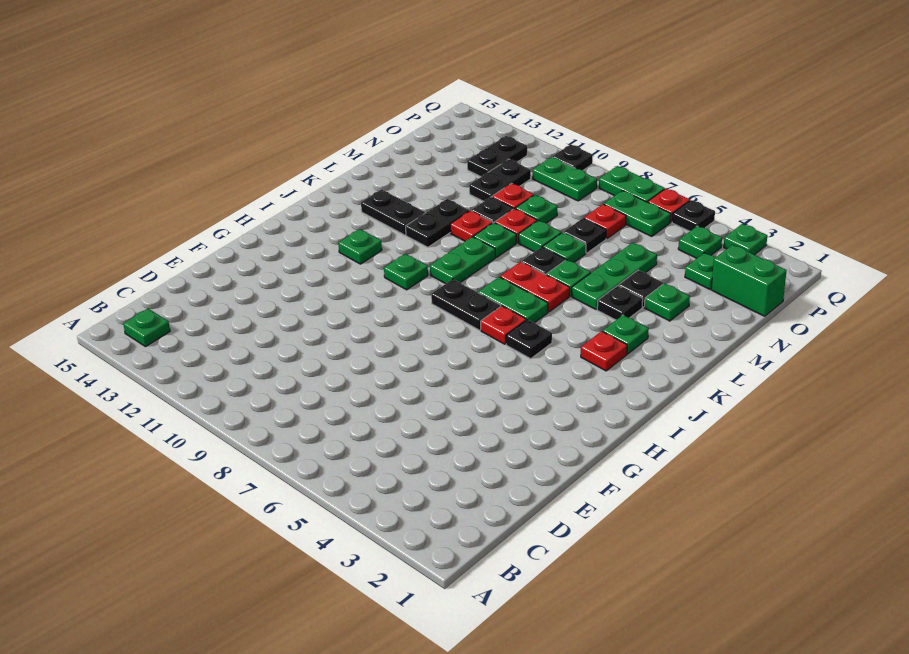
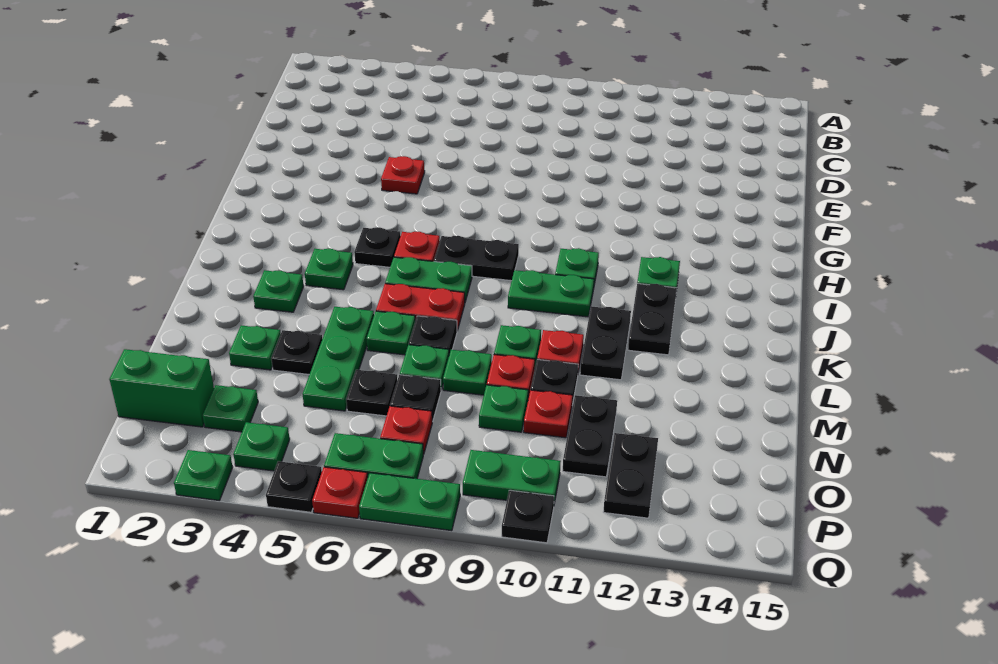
green plate B14 level 1 -> green plate J4 level 1
red plate J3 level 1 -> red plate F5 level 1
green plate J9:K9 level 1 -> green plate J9:J10 level 1
black plate K12:K13 level 1 -> black plate J12:K12 level 1
black plate L4 level 1 -> black plate N6 level 1

